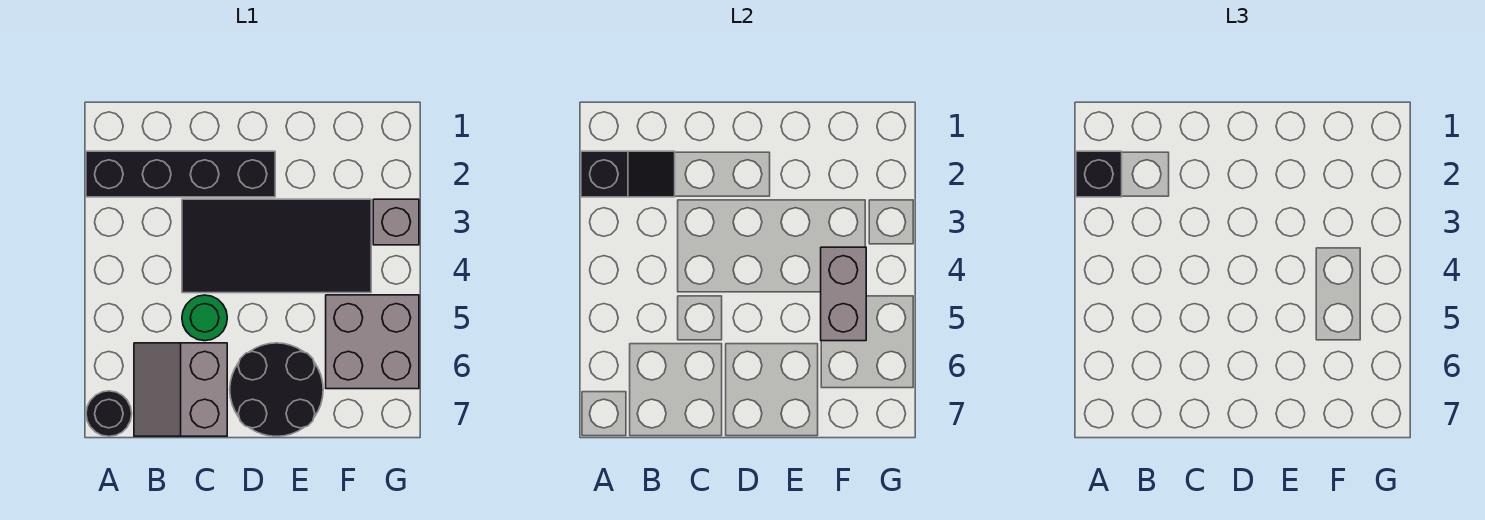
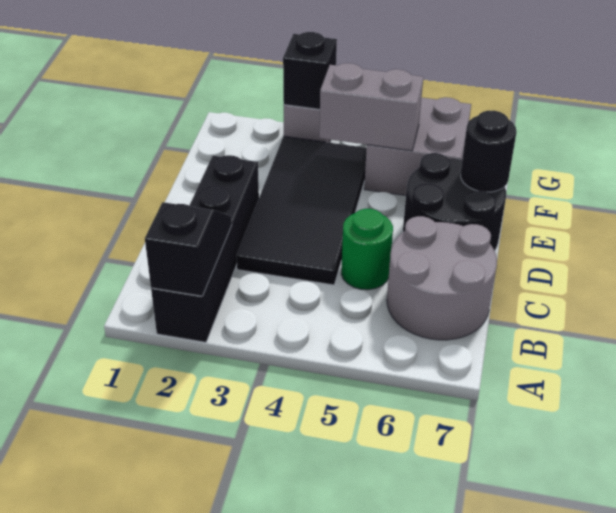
black brick A2 level 3 -> black brick G3 level 2
black round brick A7 level 1 -> black round brick E7 level 2
grey slope B6:C7 level 1 top C -> grey round brick B6:C7 level 1

